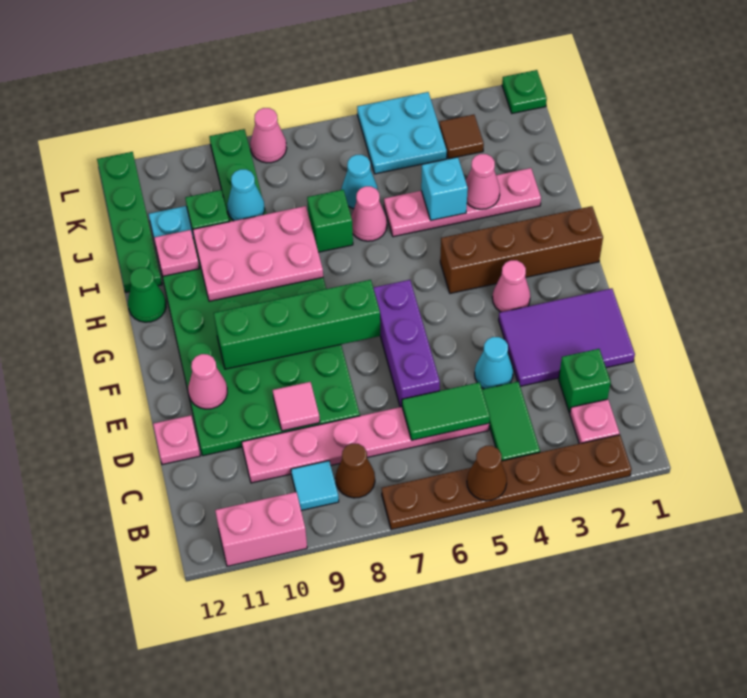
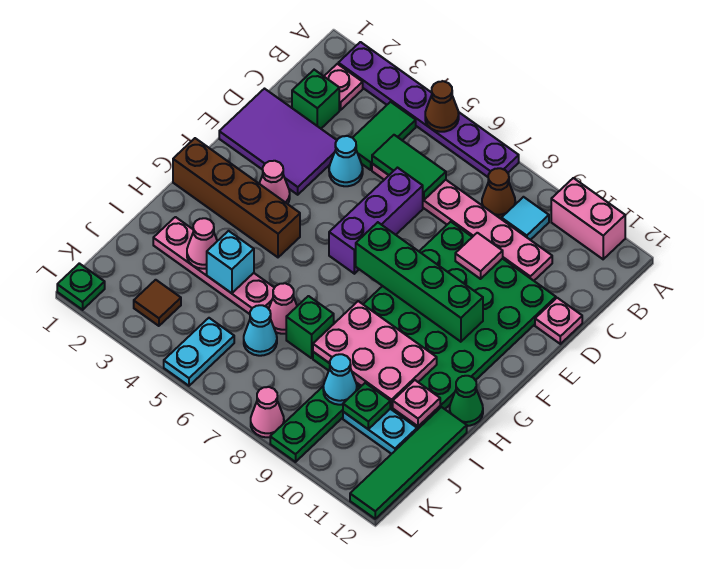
brown plate A2:A7 level 1 -> purple plate A2:A7 level 1
pink cone E11 level 2 -> none
green plate I12:L12 level 1 -> green tile I12:L12 level 1
cyan plate K4:L5 level 1 -> cyan plate K5:L5 level 1

